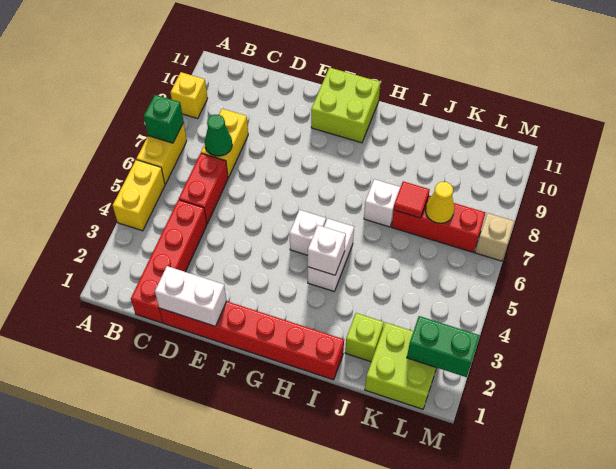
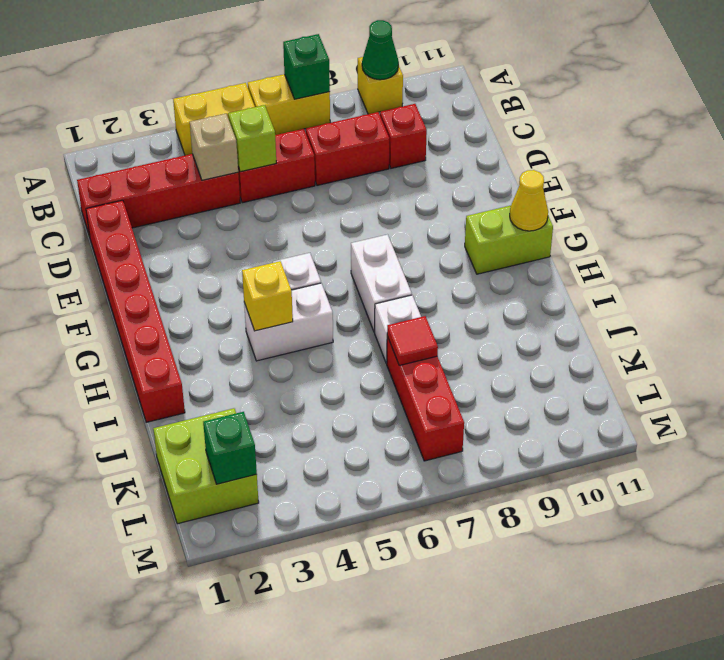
yellow brick C7:C8 level 1 -> red brick C7:C8 level 1
green cone C7 level 2 -> green cone A9 level 2
none -> red brick C9 level 1
white brick D1:E1 level 2 -> white brick G7:H7 level 1
lime brick F10:G11 level 1 -> lime brick G10:G11 level 1
white brick H4 level 2 -> yellow brick H4 level 2
lime brick J2 level 1 -> lime brick C5 level 2
yellow cone K7 level 2 -> yellow cone G11 level 2
green brick L2:M2 level 2 -> green brick L2 level 2
tan brick M7 level 1 -> tan brick C4 level 2

